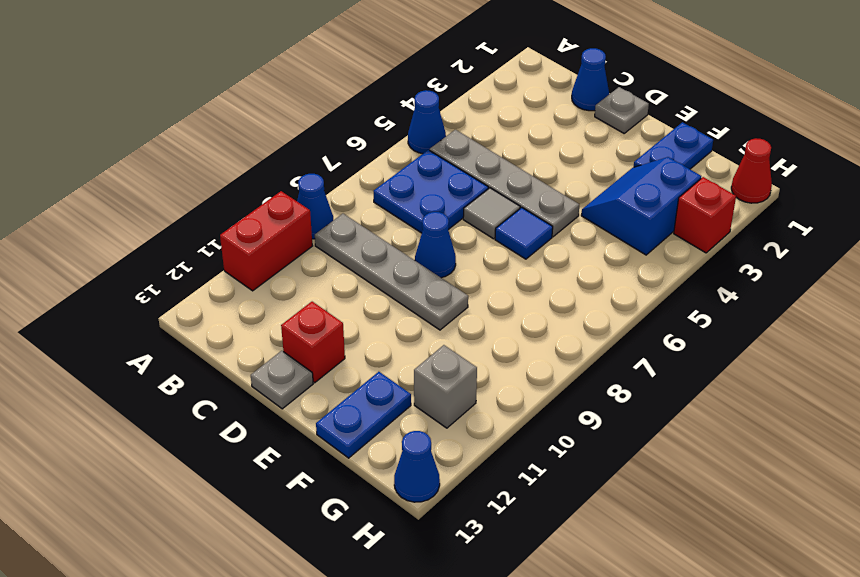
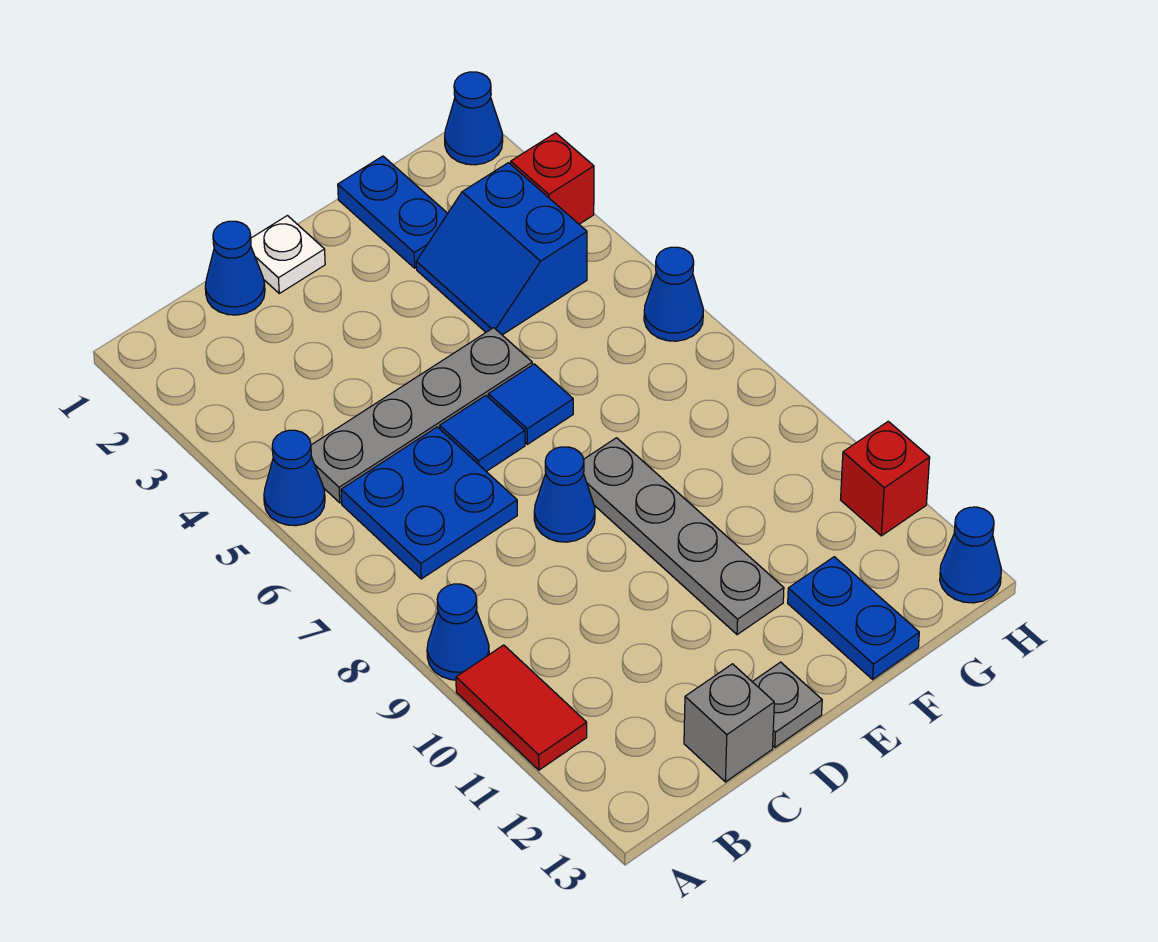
red brick A10:A11 level 1 -> red tile A10:A11 level 1
grey plate B9:E9 level 1 -> grey plate E8:E11 level 1
grey plate D1 level 1 -> white plate D1 level 1
grey tile D6 level 1 -> blue tile D6 level 1
red brick D12 level 1 -> red brick H11 level 1
grey brick G11 level 1 -> grey brick C13 level 1
red cone H1 level 1 -> blue cone H1 level 1
none -> blue cone H6 level 1

